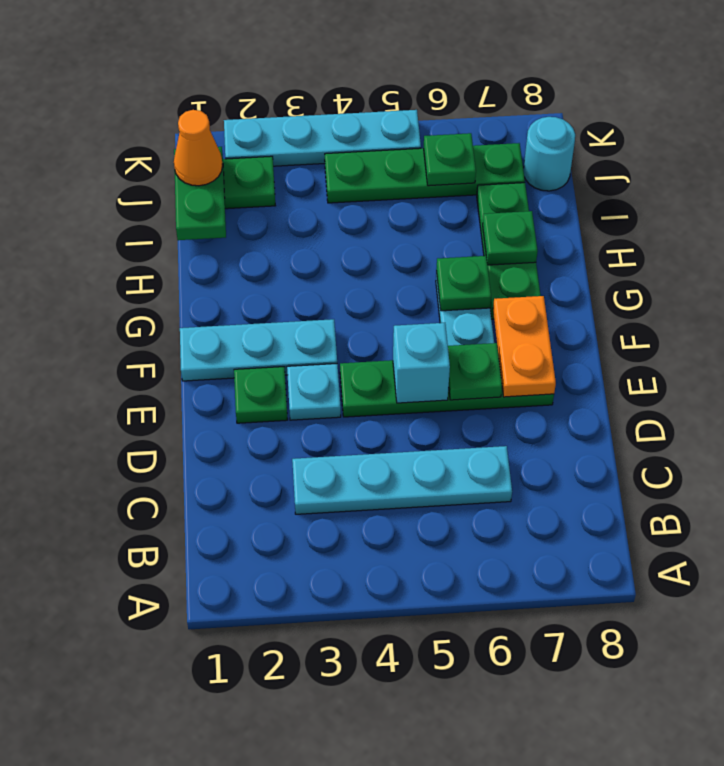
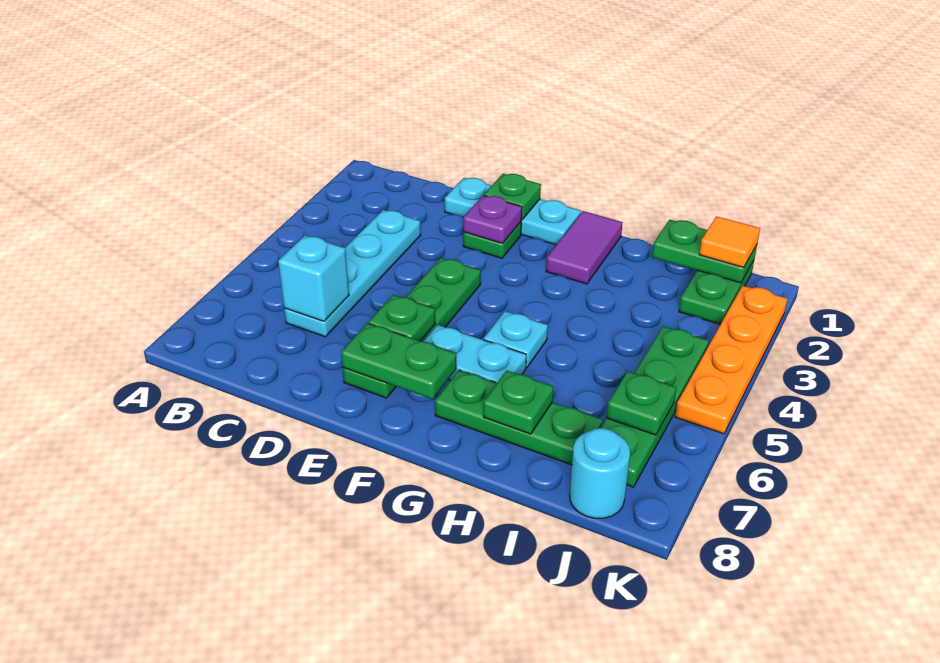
none -> purple plate E2 level 2
cyan plate E3 level 1 -> cyan plate G5 level 1
cyan brick E5 level 2 -> cyan brick C6 level 2
orange plate E7:F7 level 2 -> green plate E7:F7 level 2
cyan plate F1:F3 level 1 -> cyan plate D1:F1 level 1
none -> purple tile G1:G2 level 1
green plate G6 level 2 -> green plate E1 level 2
orange cone J1 level 3 -> orange tile J1 level 3
cyan plate K2:K5 level 1 -> orange plate K2:K5 level 1

